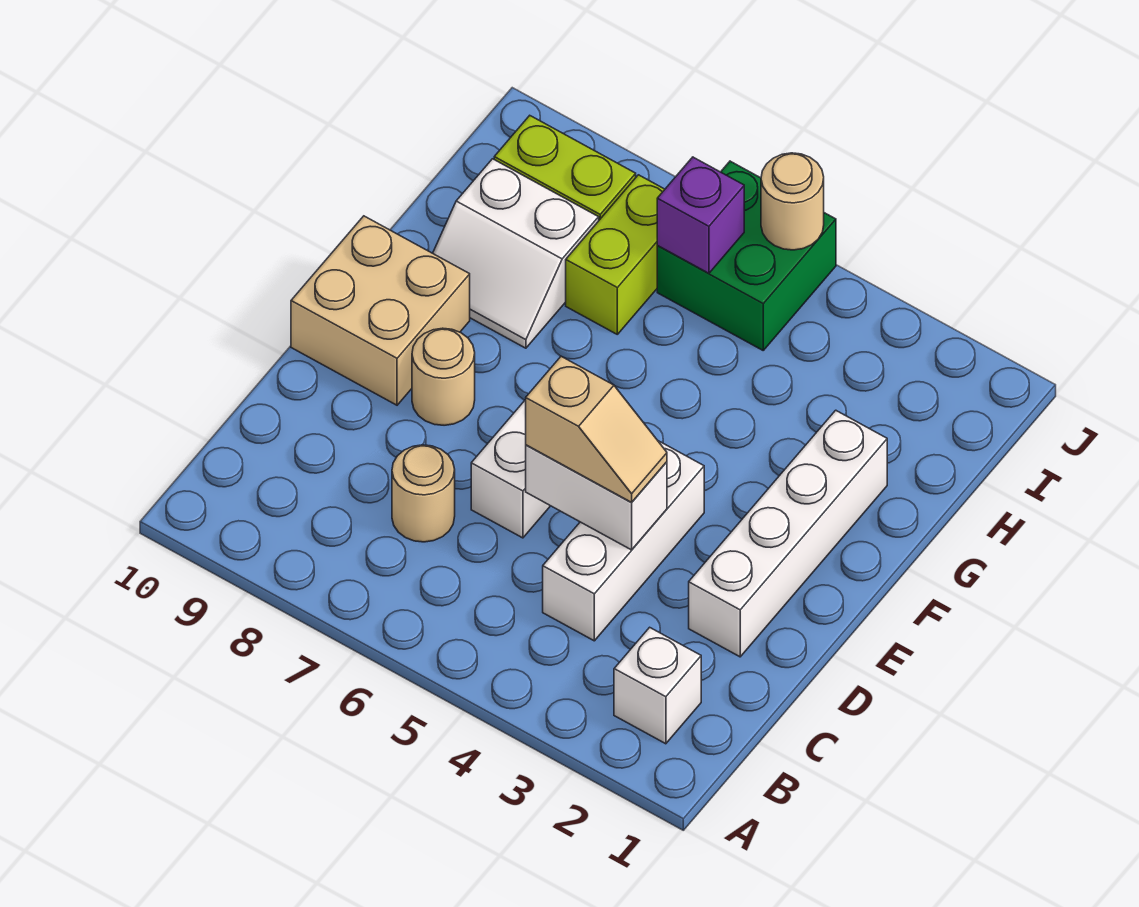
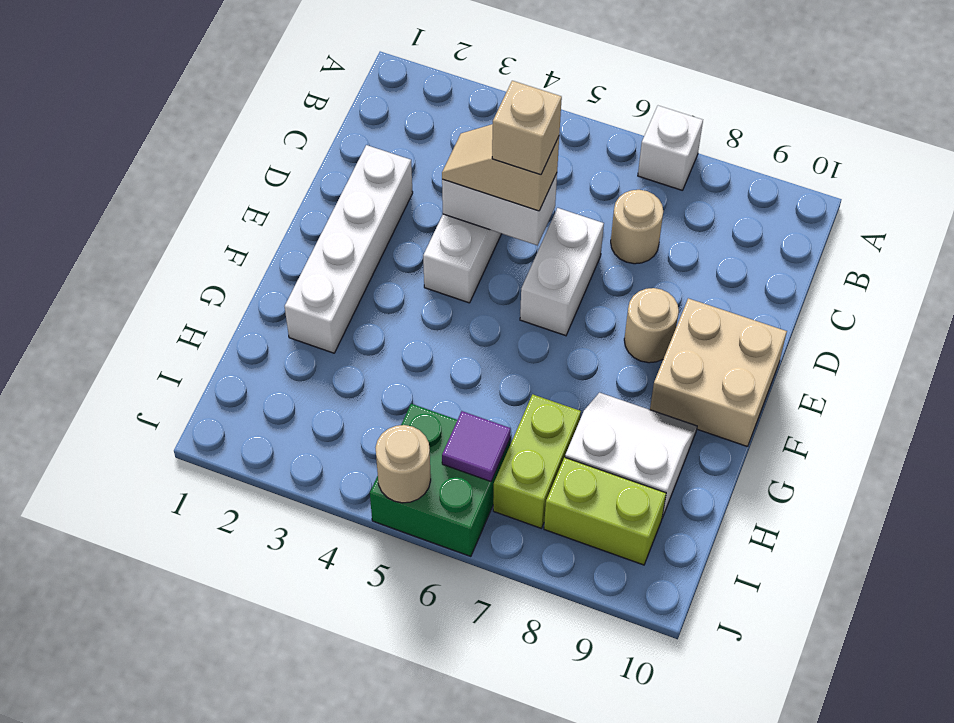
white brick B2 level 1 -> white brick A7 level 1
none -> tan brick D5 level 4
purple brick I6 level 2 -> purple tile I6 level 2

